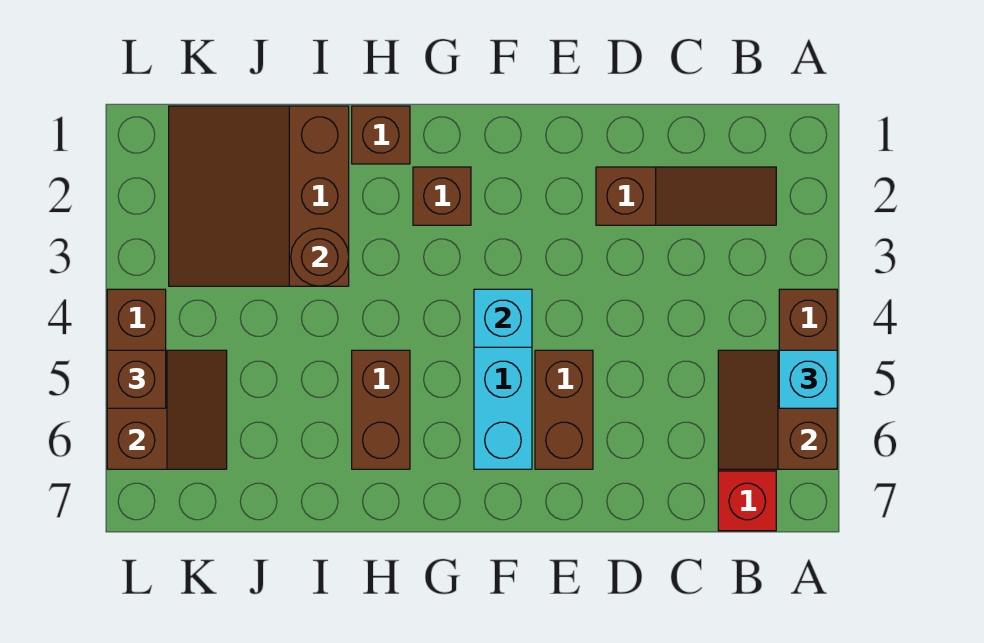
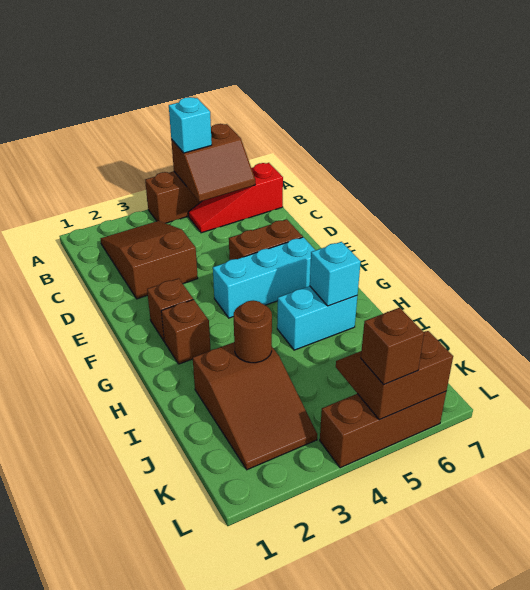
brown slope B2:D2 level 1 top D -> brown slope B2:D3 level 1 top D
cyan brick F4 level 2 -> cyan brick H6 level 2
brown brick H1 level 1 -> brown brick F2 level 1
brown brick H5:H6 level 1 -> cyan brick H5:H6 level 1
brown slope I1:K3 level 1 top I -> brown slope I2:K3 level 1 top I

